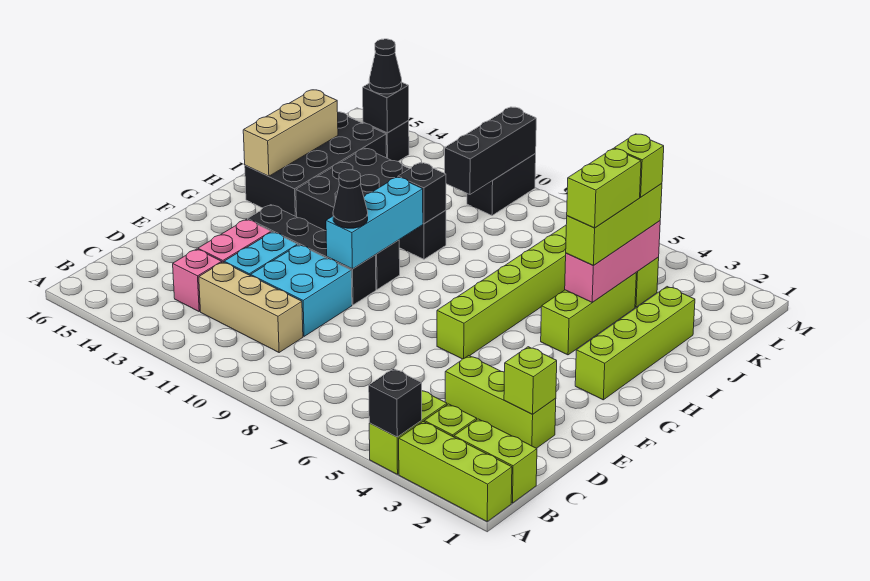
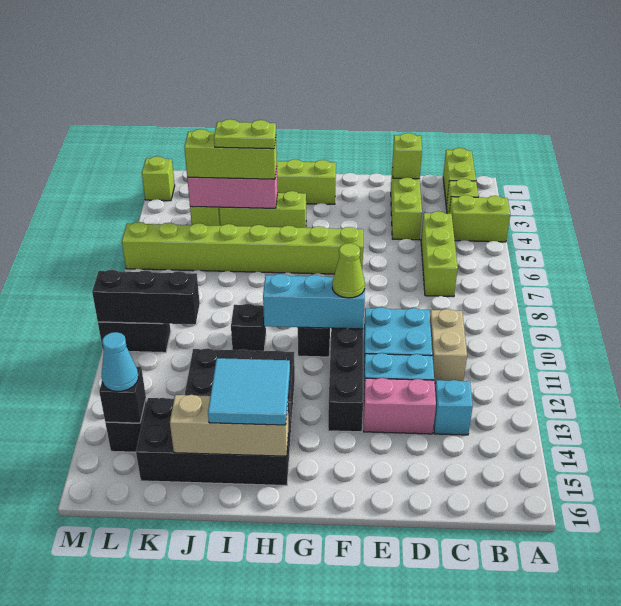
lime brick A1:A3 level 1 -> lime brick C5:C7 level 1
black brick A4 level 2 -> none
tan brick C10:C12 level 1 -> tan brick C10:C11 level 1
pink brick C13 level 1 -> cyan brick C13 level 1
black cone F10 level 3 -> lime cone F10 level 3
none -> cyan tile H14:I15 level 3
lime brick I4:J4 level 4 -> lime plate I4:J4 level 4
black brick I10 level 2 -> none
lime brick K4 level 4 -> lime brick M2 level 1
black cone L14 level 3 -> cyan cone L14 level 3

